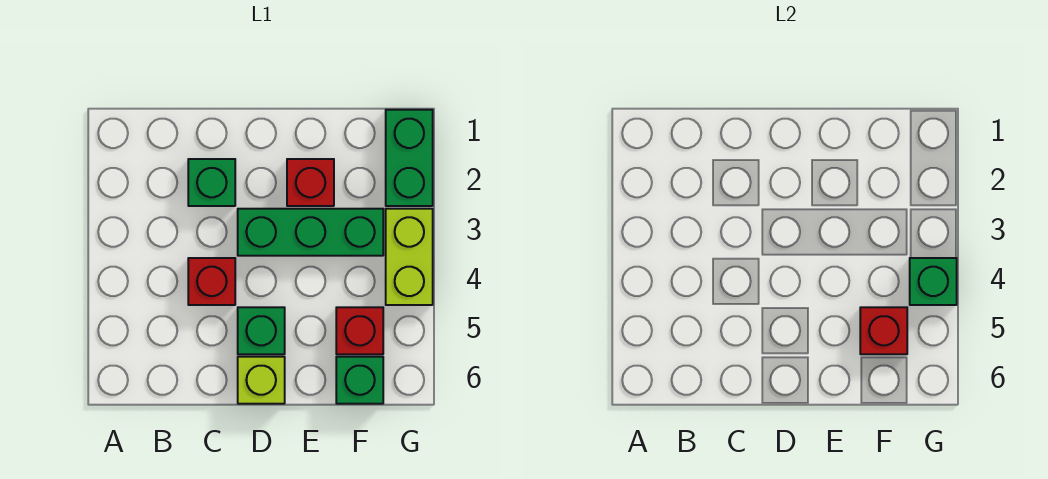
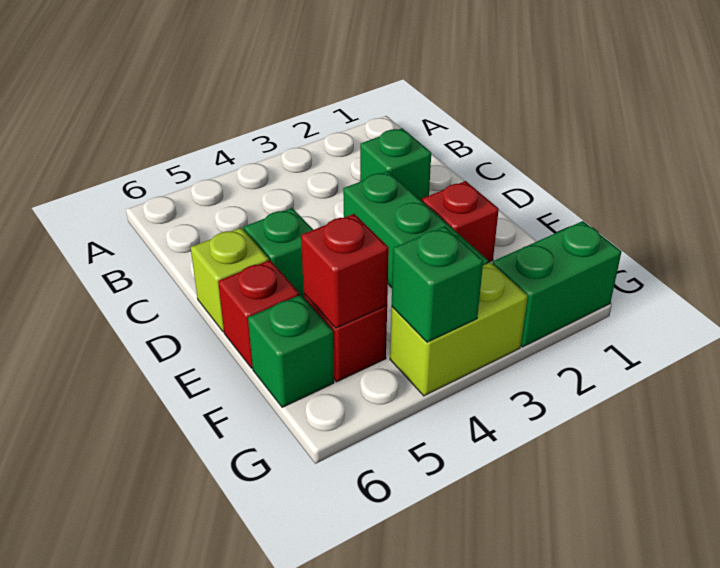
red brick C4 level 1 -> red brick E6 level 1

